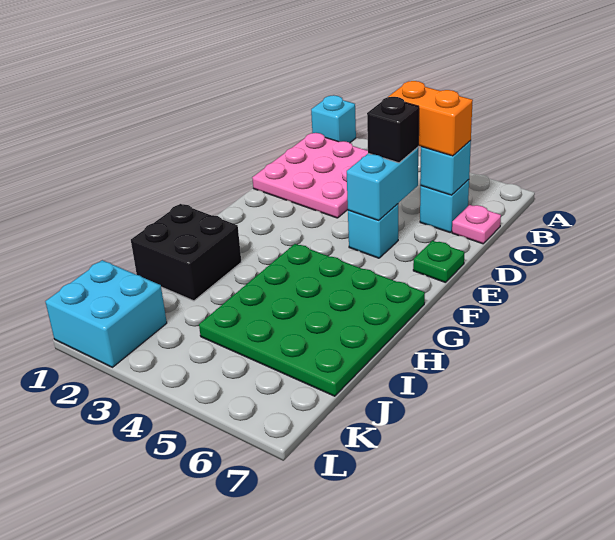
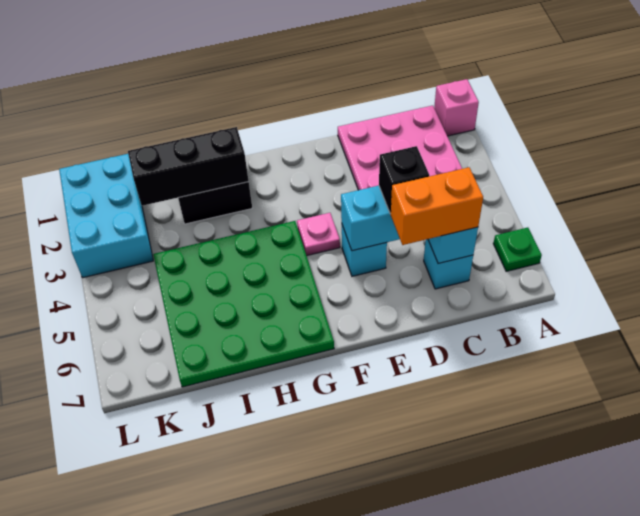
cyan brick A1 level 1 -> pink brick A1 level 1
orange brick C5:C6 level 3 -> orange brick C6:D6 level 3
pink plate C7 level 1 -> pink plate F4 level 1
green plate E7 level 1 -> green plate A6 level 1
none -> black brick H2:J2 level 2
cyan brick K1:L2 level 1 -> cyan brick K1:L3 level 1

